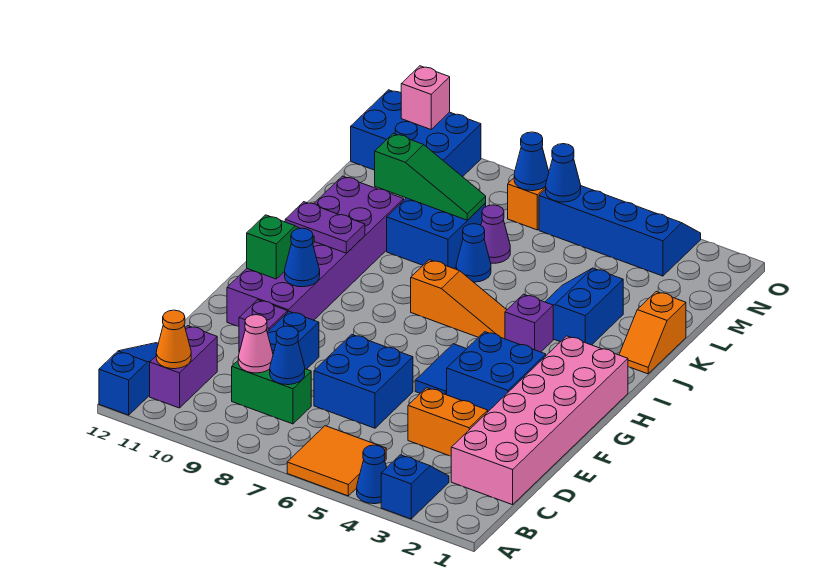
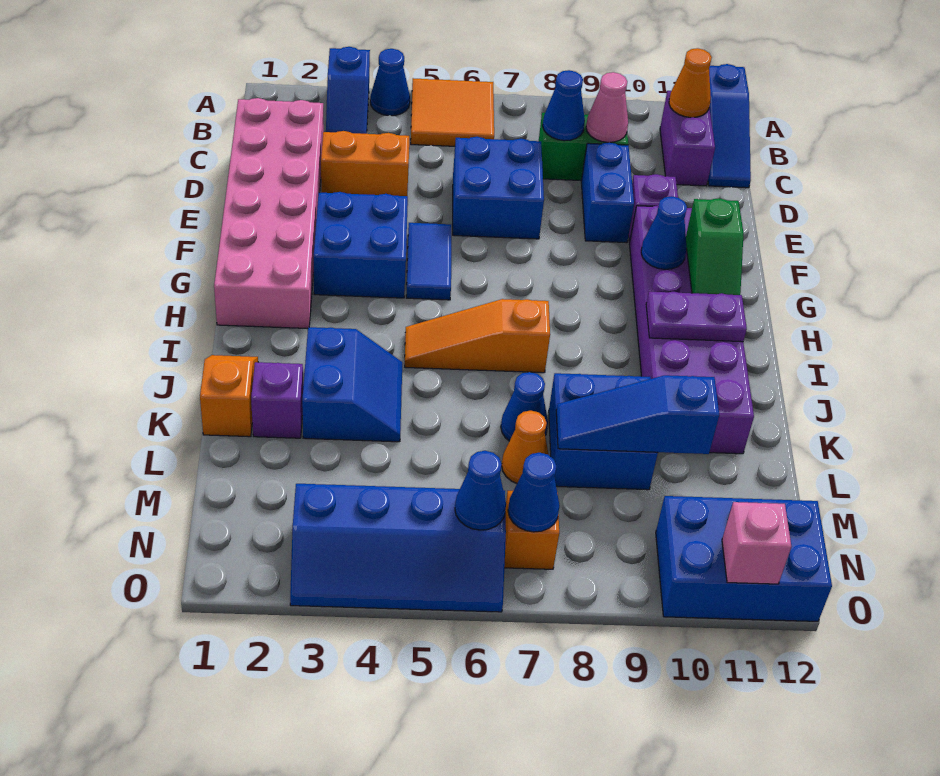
purple brick I4 level 1 -> purple brick K2 level 1
purple cone L7 level 1 -> orange cone L7 level 1
green slope L8:L10 level 2 top 10 -> blue slope L8:L10 level 2 top 10

